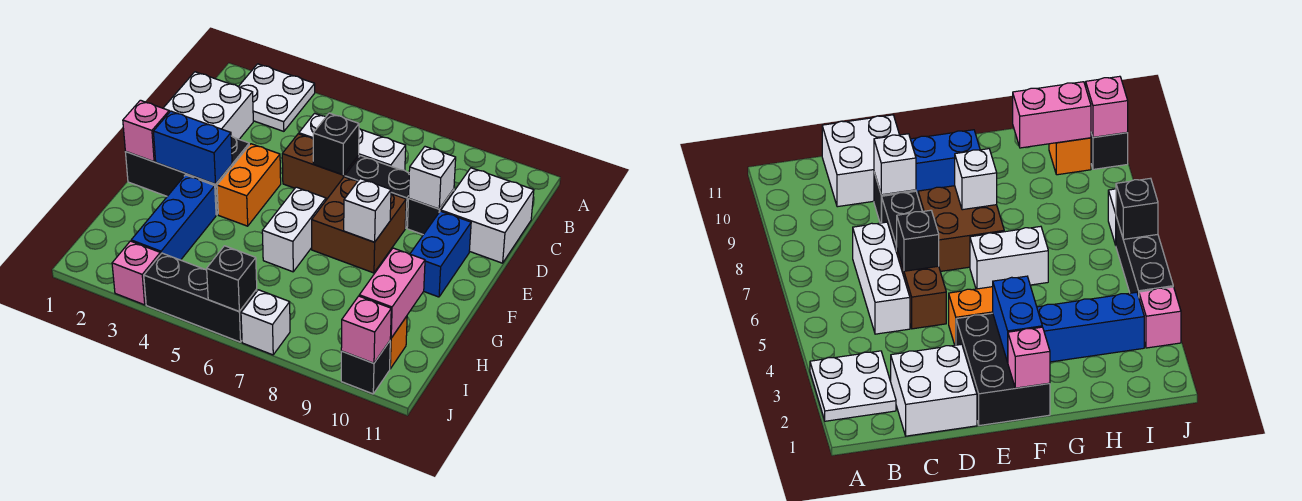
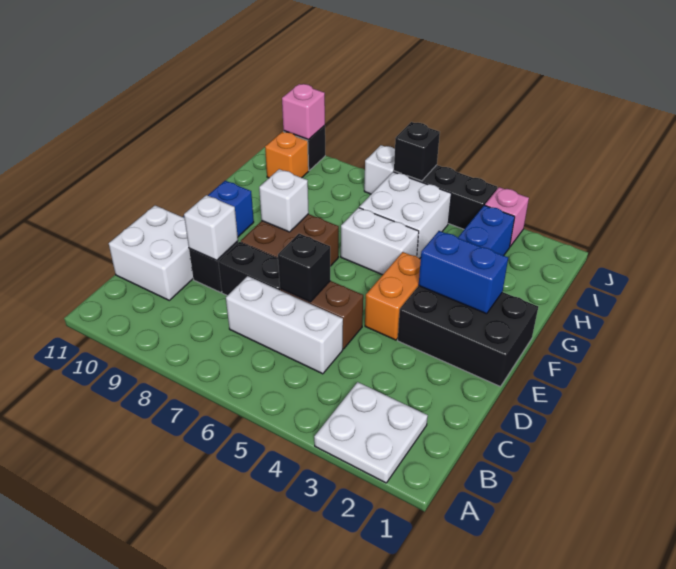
white brick C1:D2 level 1 -> white brick H5:I6 level 1
pink brick F1 level 2 -> none
white brick F6:G6 level 1 -> white brick G5:G6 level 1
pink brick H10:I10 level 2 -> none

